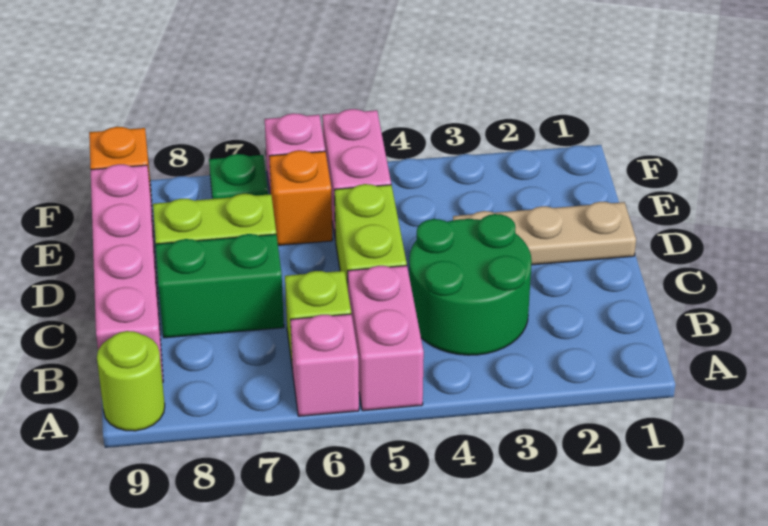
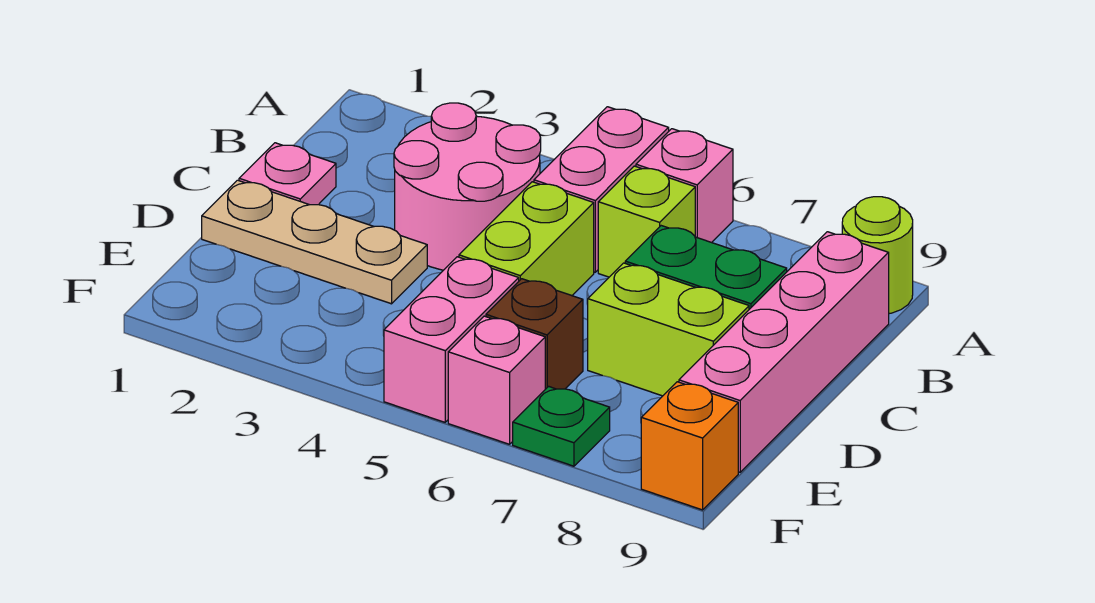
green round brick B3:C4 level 1 -> pink round brick B3:C4 level 1
none -> pink plate C1 level 1
orange brick E6 level 1 -> brown brick E6 level 1

